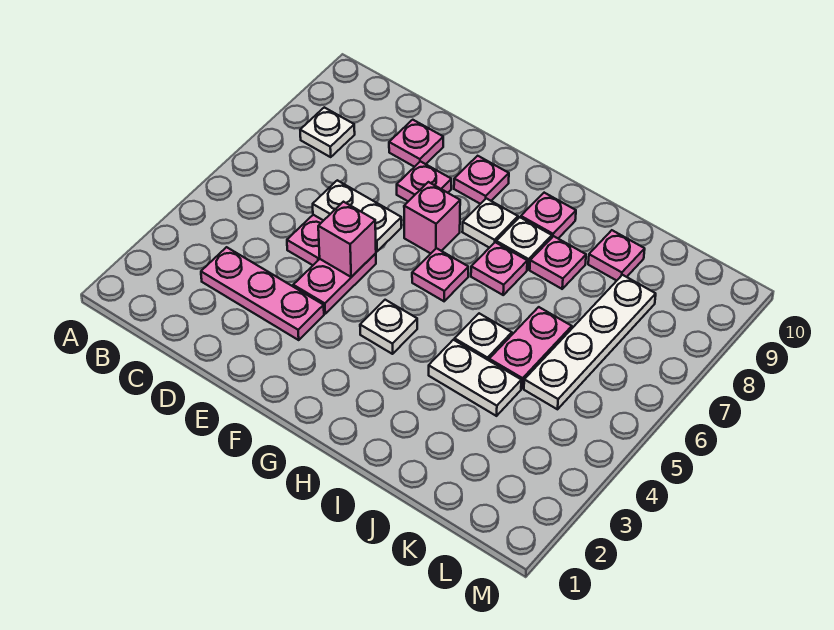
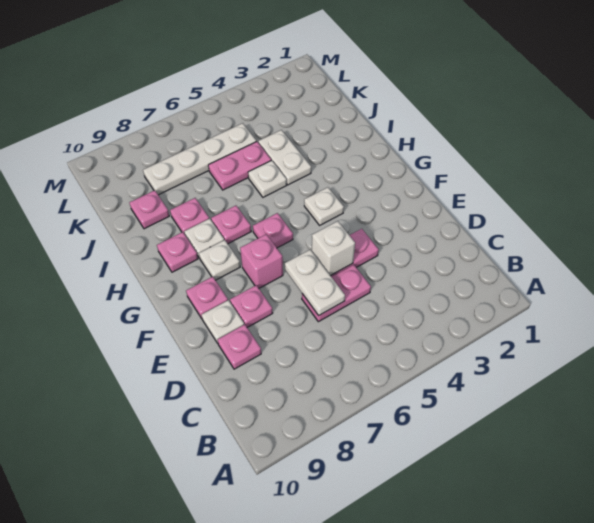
white plate B8 level 1 -> white plate E9 level 1
pink plate C3:E3 level 1 -> none
pink brick E5 level 2 -> white brick E5 level 2

